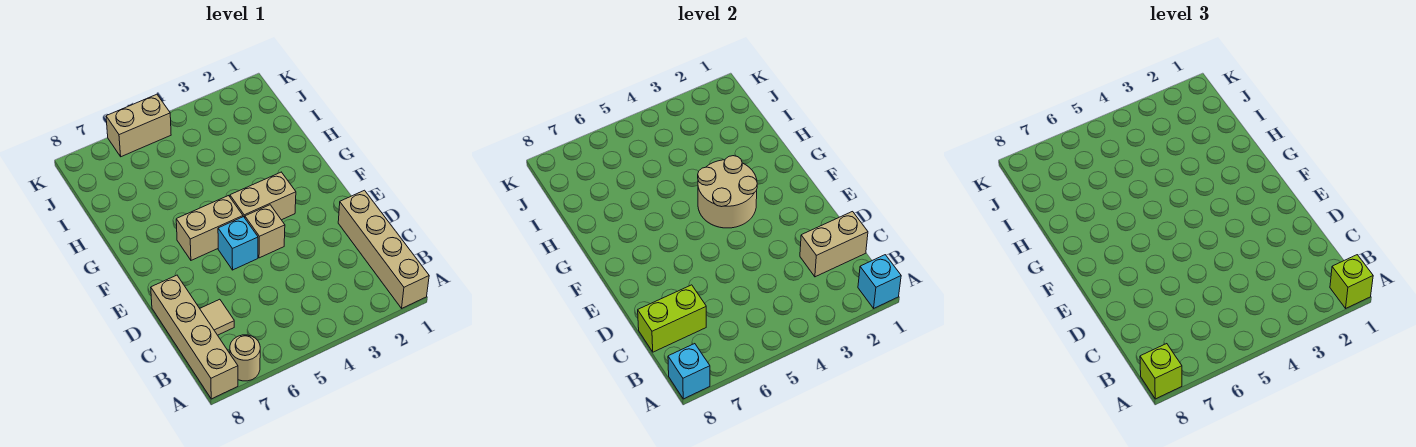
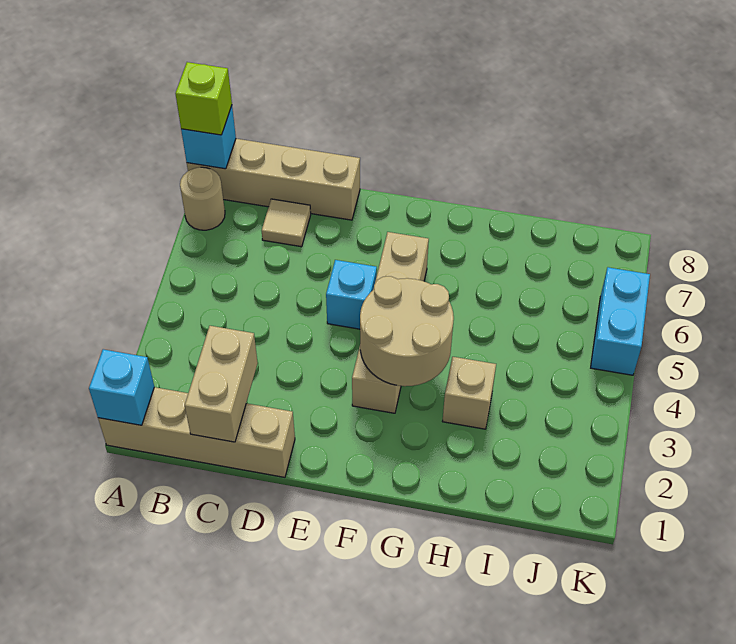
lime brick A1 level 3 -> none
lime brick C7:C8 level 2 -> none
tan brick E4 level 1 -> tan brick H3 level 1
tan brick K5:K6 level 1 -> cyan brick K5:K6 level 1

